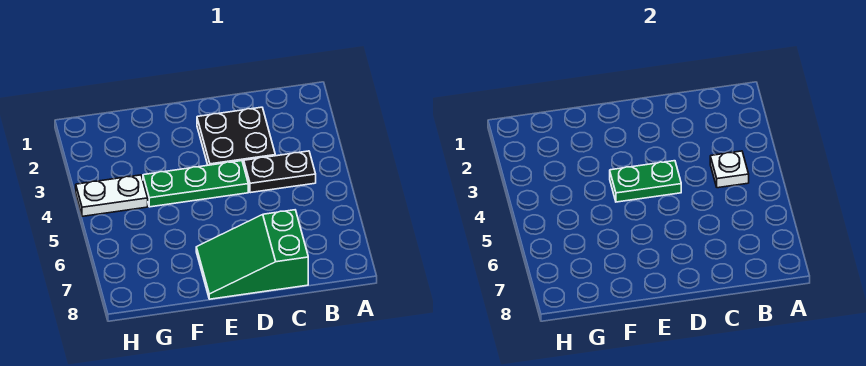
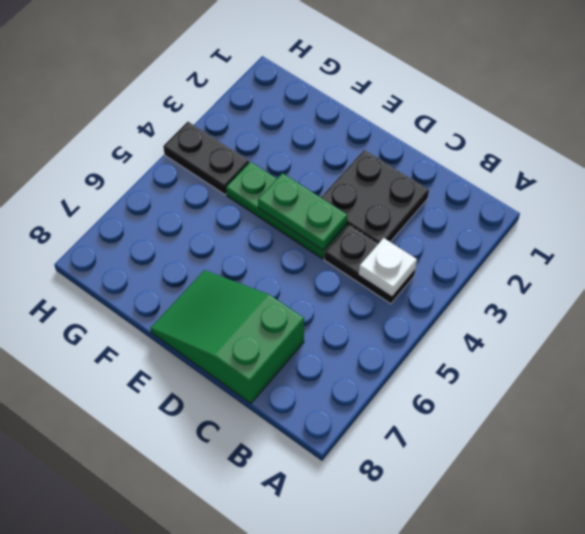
white plate G4:H4 level 1 -> black plate G4:H4 level 1

